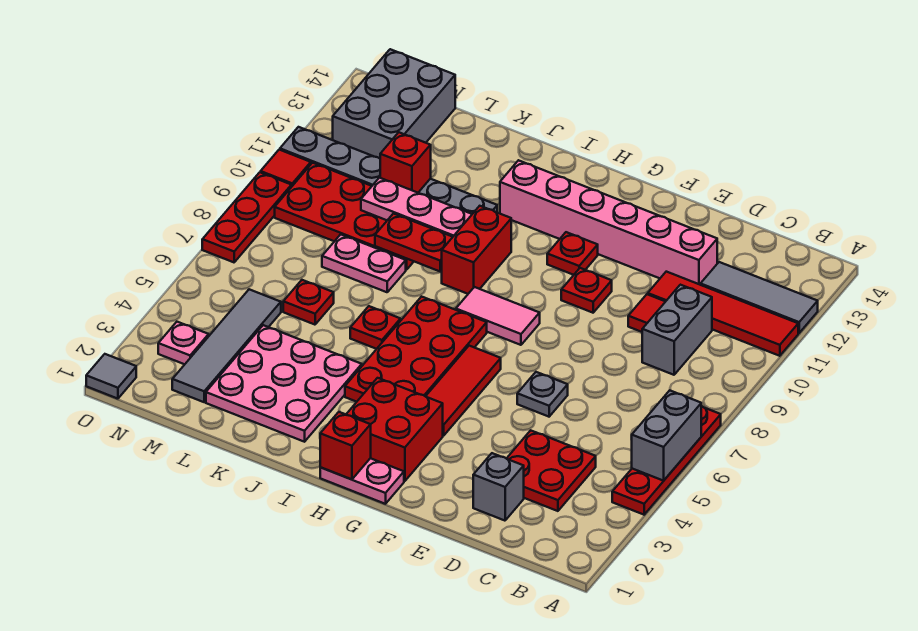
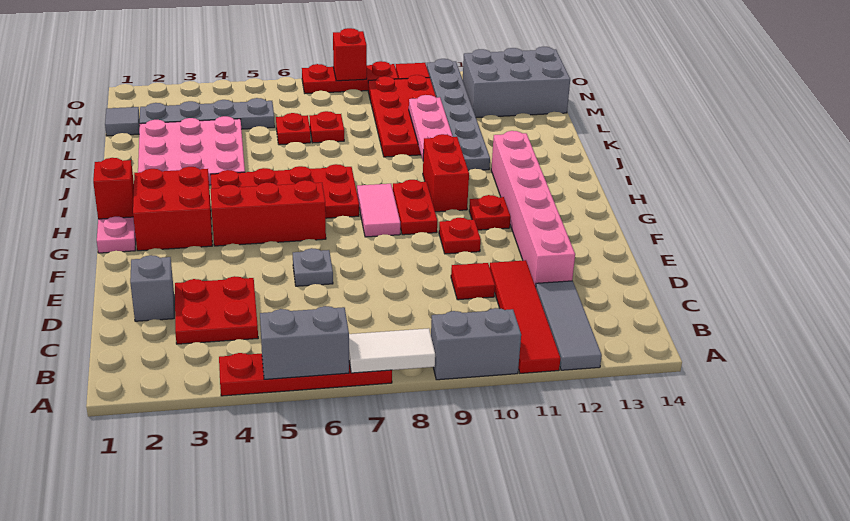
none -> white tile A7:A8 level 2
grey brick C9:C10 level 1 -> grey brick A9:A10 level 1
red tile G4:G6 level 1 -> red brick G4:G6 level 1
red brick I9:I10 level 1 -> red brick H10:I10 level 1
red plate J6 level 1 -> red plate L7 level 1
red plate J9:K9 level 2 -> red plate G9:H9 level 1
pink plate K8:L8 level 1 -> none
red brick L11 level 2 -> red brick O8 level 2
grey tile M2:M5 level 1 -> grey plate M2:M5 level 1
pink plate N3 level 1 -> none
grey tile O1 level 1 -> grey tile M1 level 1

